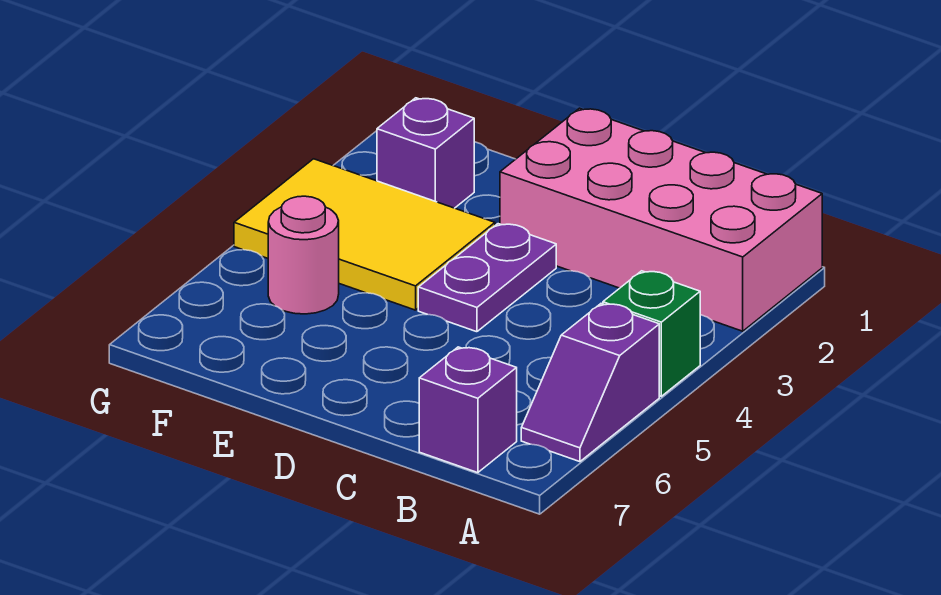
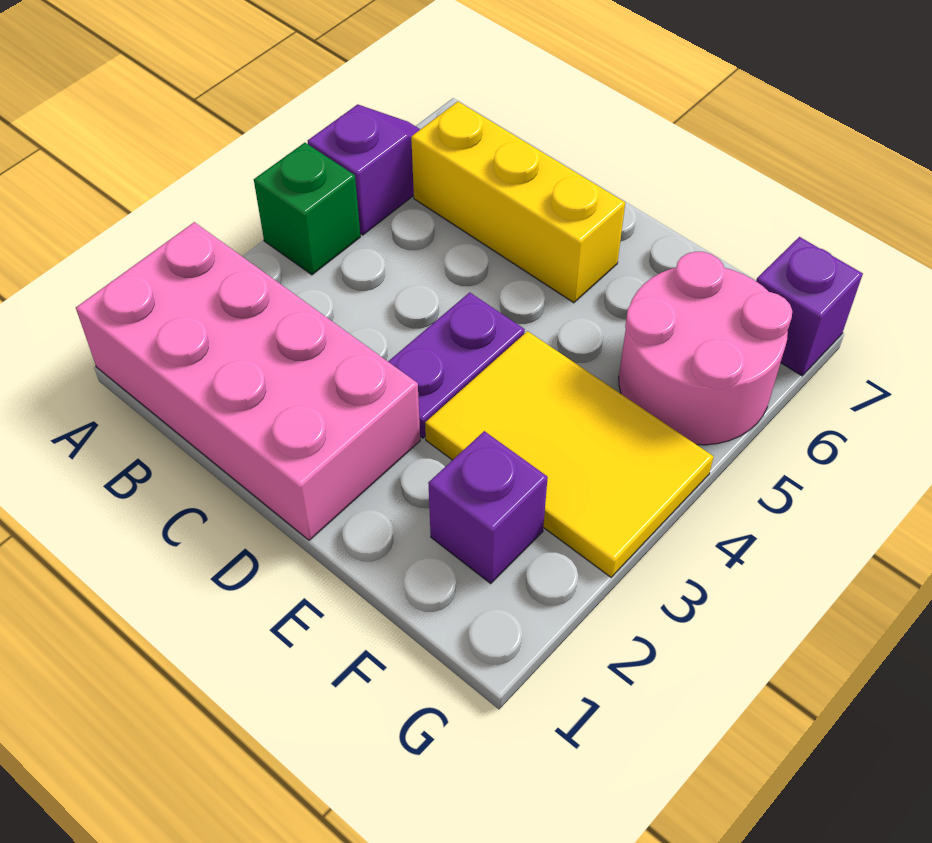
none -> yellow brick B6:D6 level 1
purple brick B7 level 1 -> purple brick G7 level 1
pink round brick F5 level 1 -> pink round brick F5:G6 level 1

